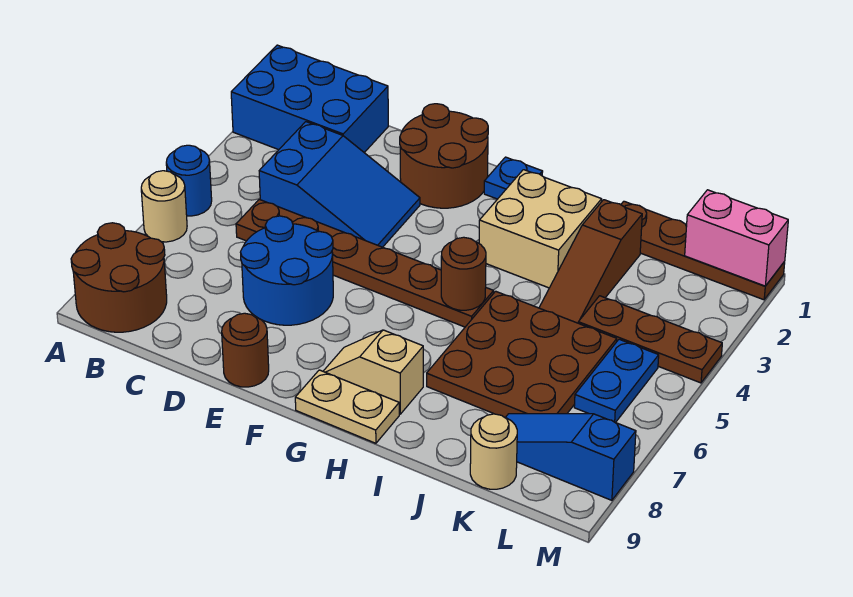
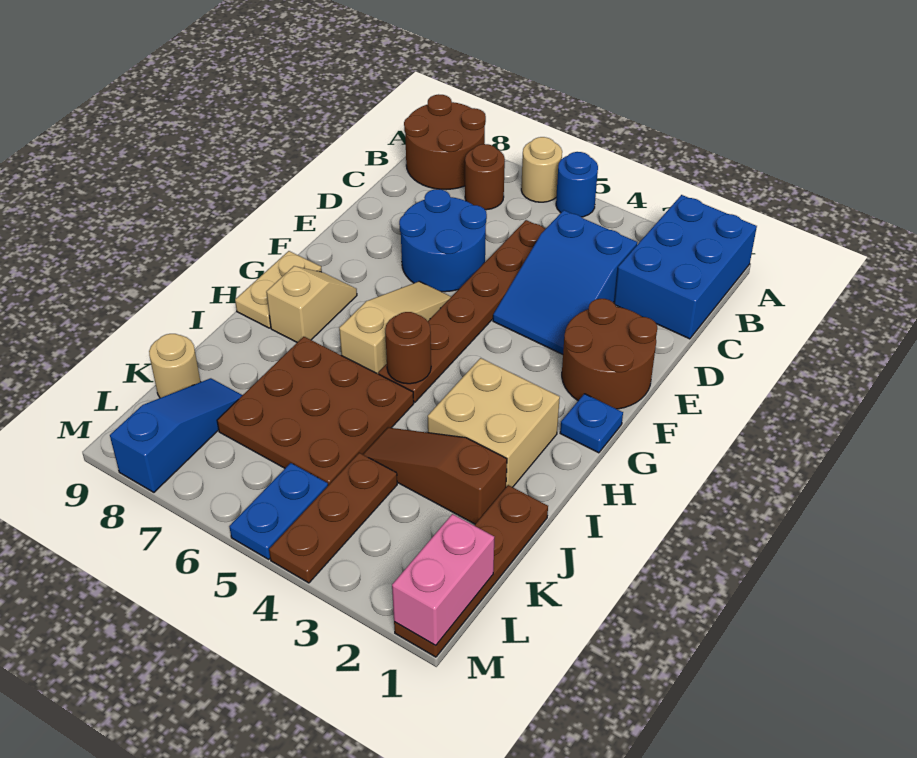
brown round brick E9 level 1 -> brown round brick B7 level 1
none -> tan slope F6:H6 level 1 top H
blue plate L5:L6 level 1 -> blue plate L5:M5 level 1

